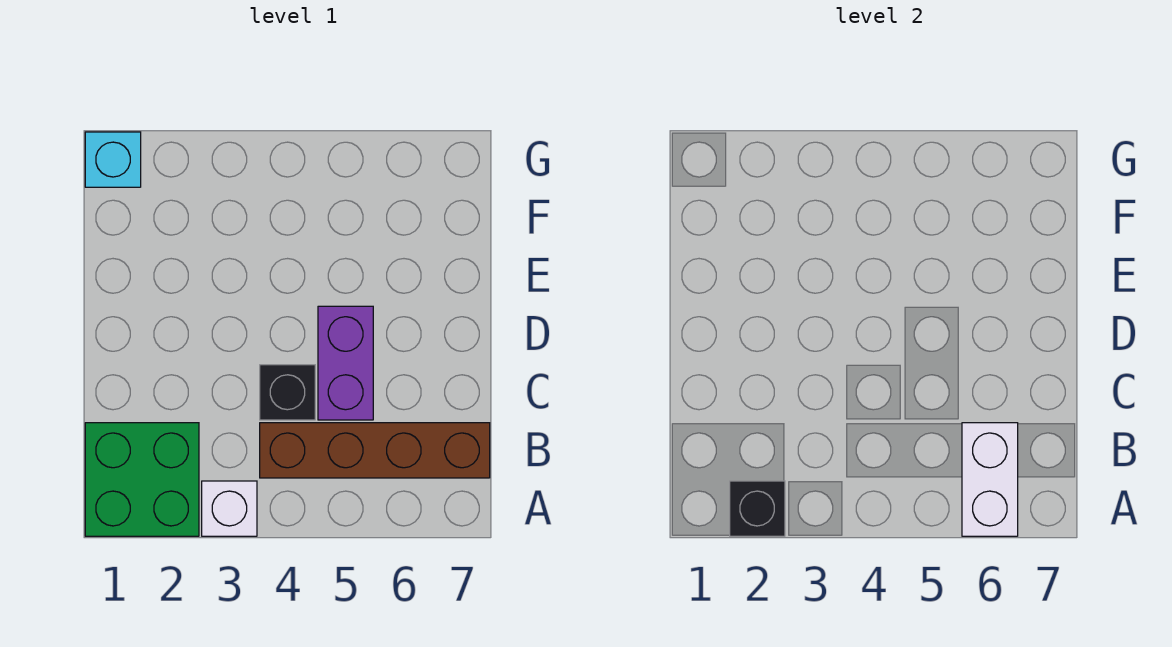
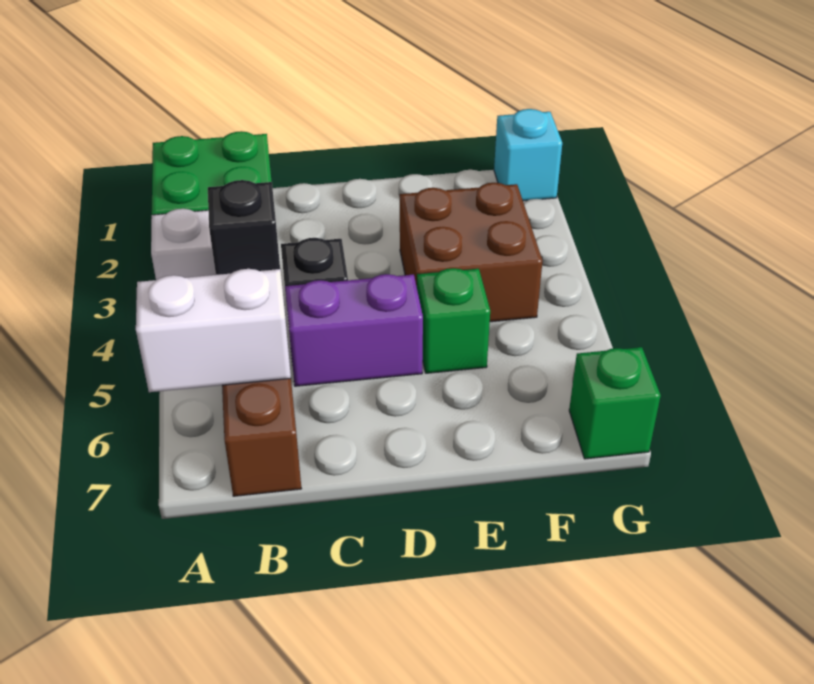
black brick A2 level 2 -> black brick B4 level 2
none -> brown brick E3:F4 level 1
none -> green brick E5 level 1
none -> green brick G7 level 1

